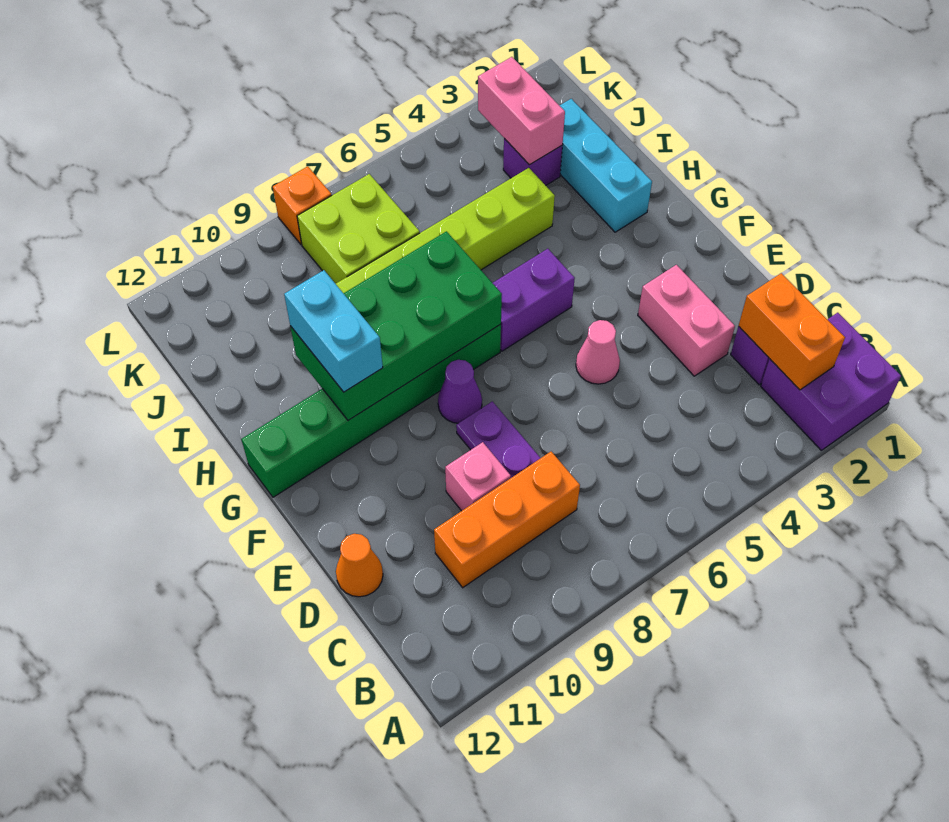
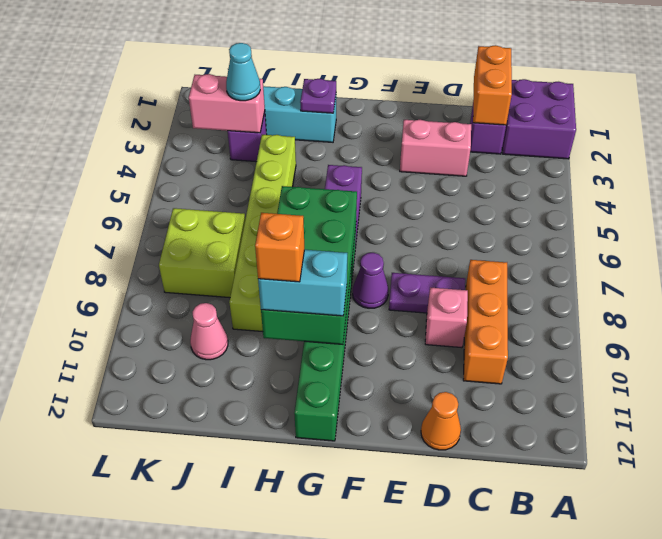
orange brick B2:C2 level 2 -> orange brick C1:C2 level 2
pink cone E5 level 1 -> pink cone J10 level 1
none -> purple plate H2 level 2
none -> cyan cone J3 level 3
orange brick L8 level 1 -> orange brick H10 level 4

